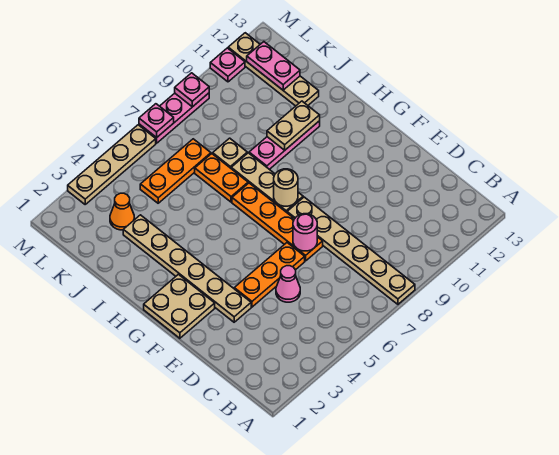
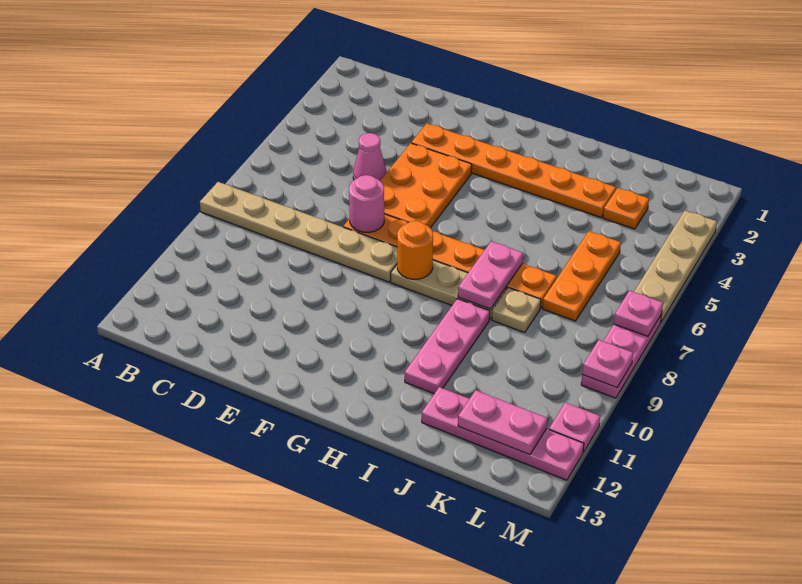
tan plate E3:J3 level 1 -> orange plate E3:J3 level 1
orange plate E4:E6 level 1 -> orange plate E4:F6 level 1
tan plate F1:G2 level 1 -> none
tan round brick G8 level 2 -> orange round brick G8 level 2
none -> pink plate I7:I8 level 2
tan plate I10:I11 level 2 -> none
tan plate J12:M12 level 1 -> pink plate J12:M12 level 1
orange cone K3 level 1 -> orange plate K3 level 1

